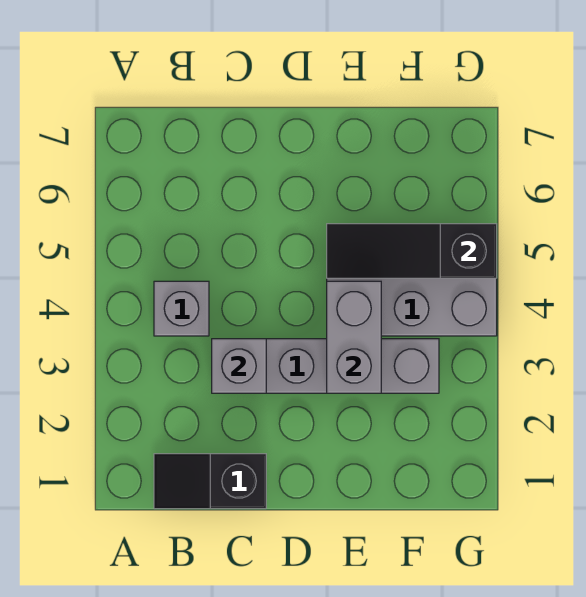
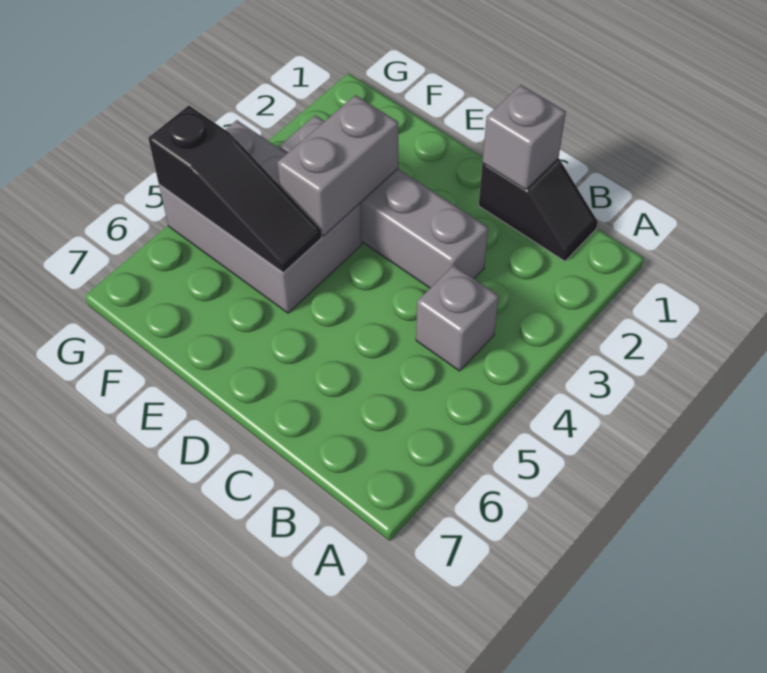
grey brick C3 level 2 -> grey brick C1 level 2

